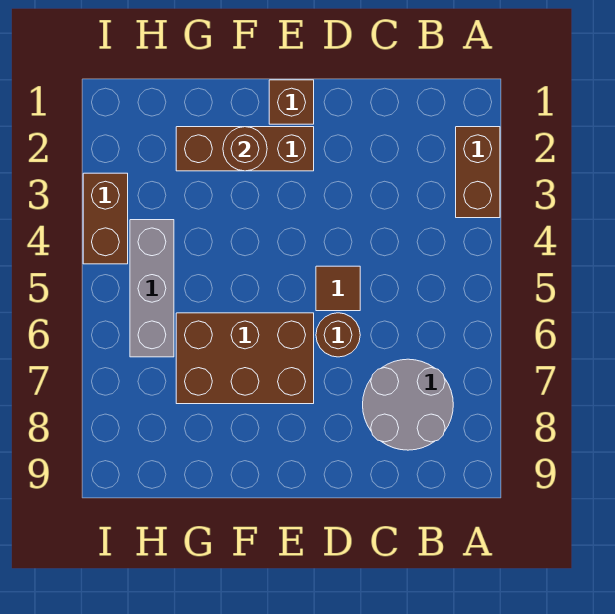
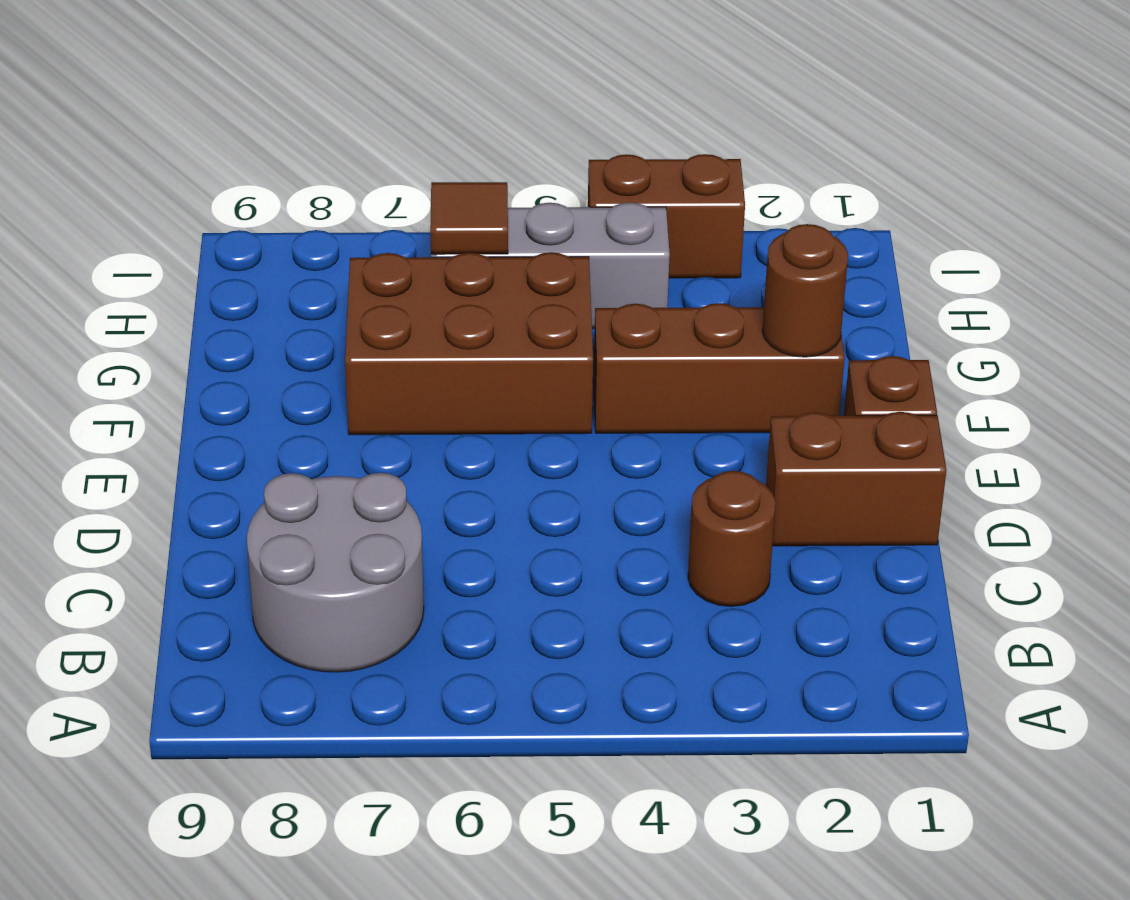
brown brick A2:A3 level 1 -> brown brick D1:D2 level 1
brown tile D5 level 1 -> brown tile H6 level 2
brown round brick D6 level 1 -> brown round brick C3 level 1
brown brick E2:G2 level 1 -> brown brick F2:F4 level 1
brown brick E6:G7 level 1 -> brown brick F5:G7 level 1

